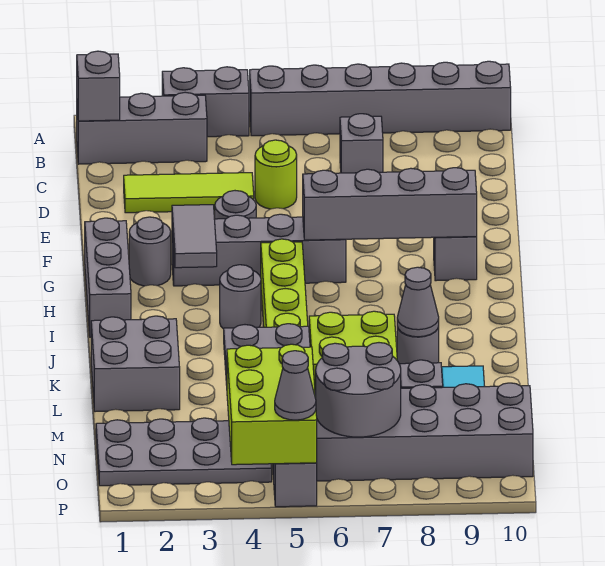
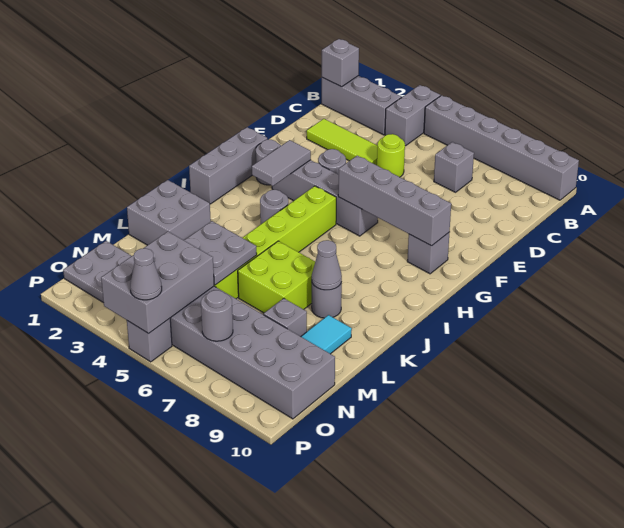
grey brick A3:A4 level 1 -> grey brick A4:B4 level 1
lime brick N4:P5 level 2 -> grey brick N4:P5 level 2
grey round brick N6:O7 level 2 -> grey round brick O7 level 2

